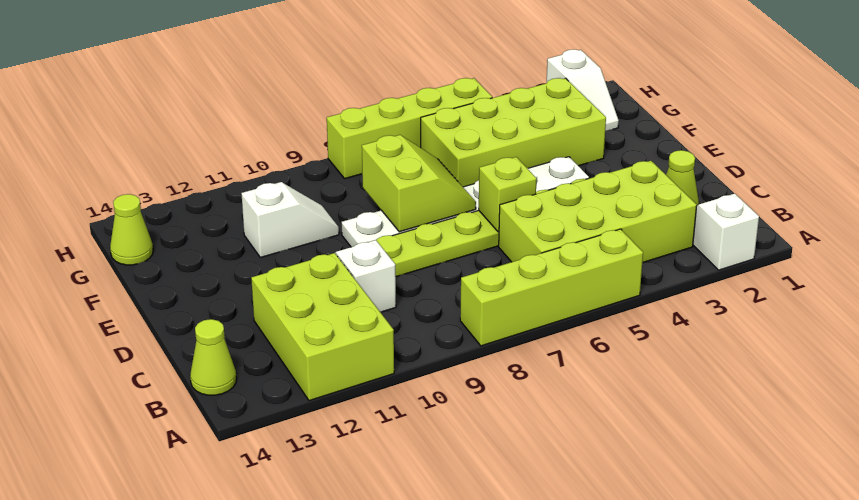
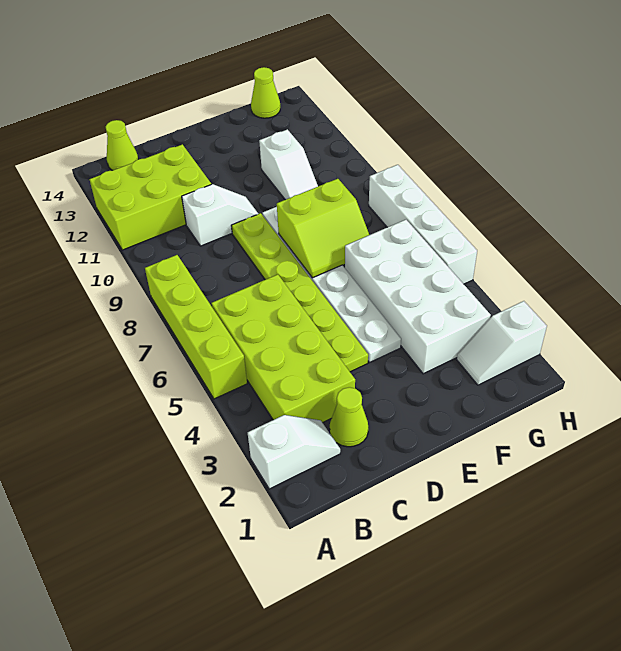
lime brick D6 level 2 -> none
lime brick F3:G6 level 1 -> white brick F3:G6 level 1
lime brick H5:H8 level 1 -> white brick H5:H8 level 1

